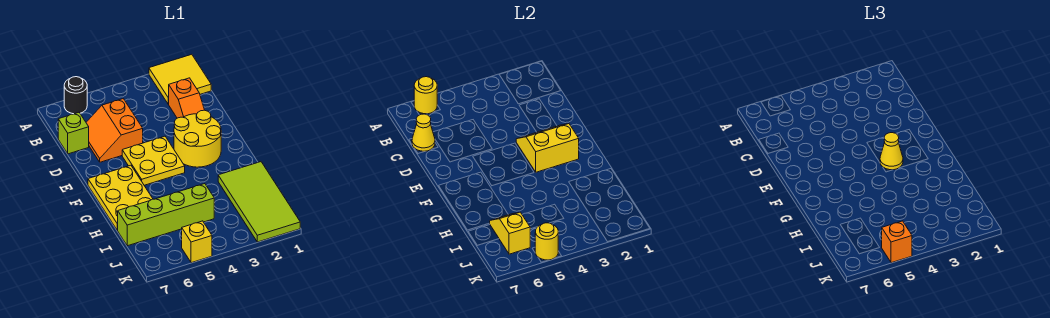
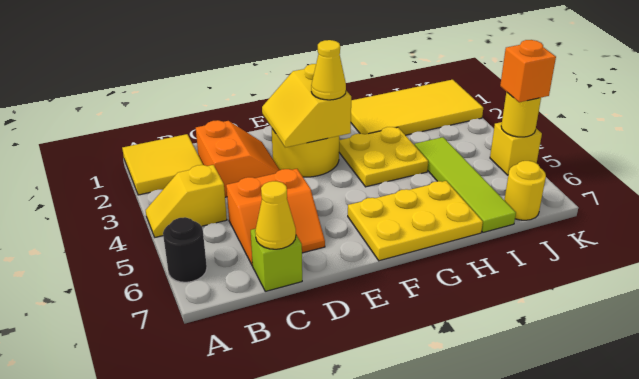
yellow round brick A6 level 2 -> yellow round brick J7 level 1
orange slope C2:D2 level 1 top C -> orange slope C2:D3 level 1 top C
yellow plate E4:F5 level 1 -> yellow plate G3:H4 level 1
lime tile H1:K2 level 1 -> yellow tile H1:K2 level 1
lime brick I4:I7 level 1 -> lime tile I4:I7 level 1
yellow slope I6:J6 level 2 top J -> yellow slope A4:B4 level 1 top B

